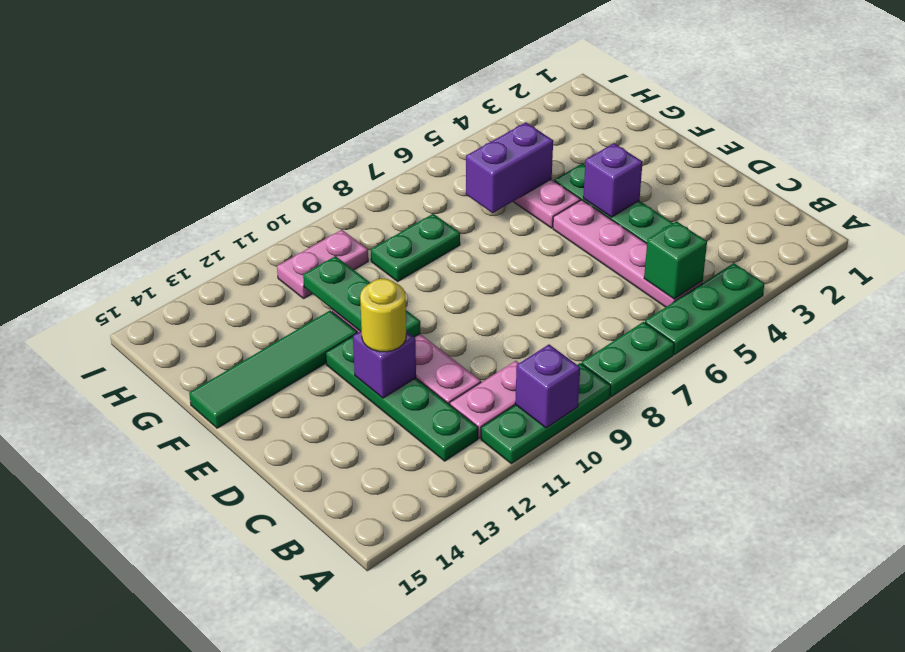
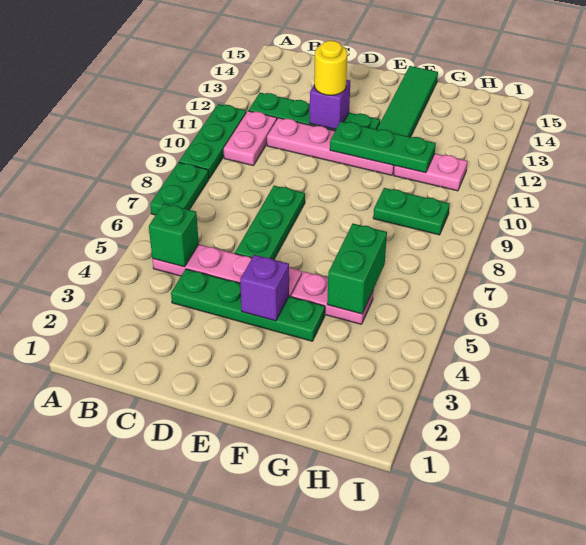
green plate A4:A6 level 1 -> green plate D6:D8 level 1
purple brick A10 level 2 -> none
purple brick G5:G6 level 2 -> green brick G5:G6 level 2
green plate G8:G9 level 1 -> green plate G9:H9 level 1
pink plate H10:H11 level 1 -> pink plate G11:H11 level 1

